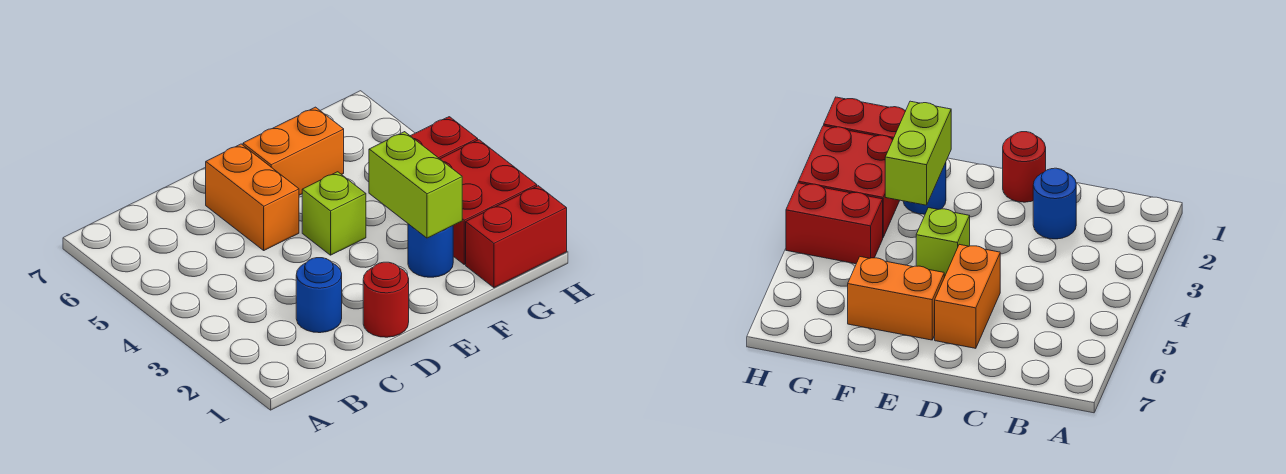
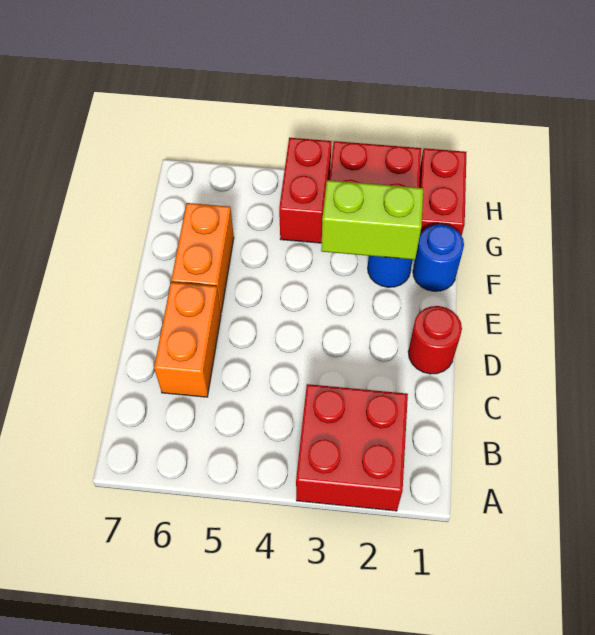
none -> red brick A2:B3 level 1
blue round brick C2 level 1 -> blue round brick F1 level 1
orange brick D5:D6 level 1 -> orange brick C6:D6 level 1
lime brick E4 level 1 -> none

